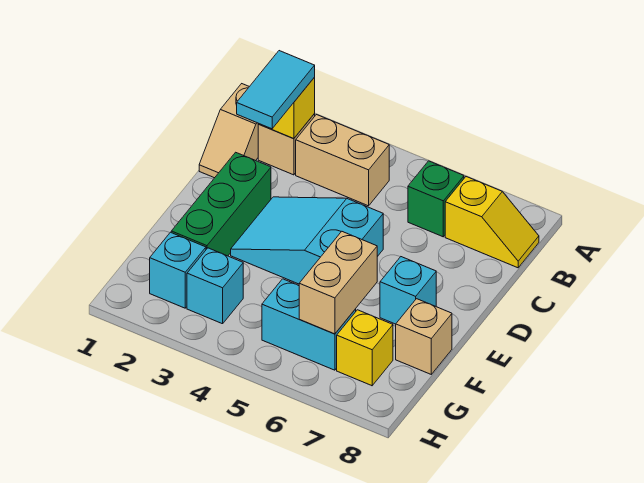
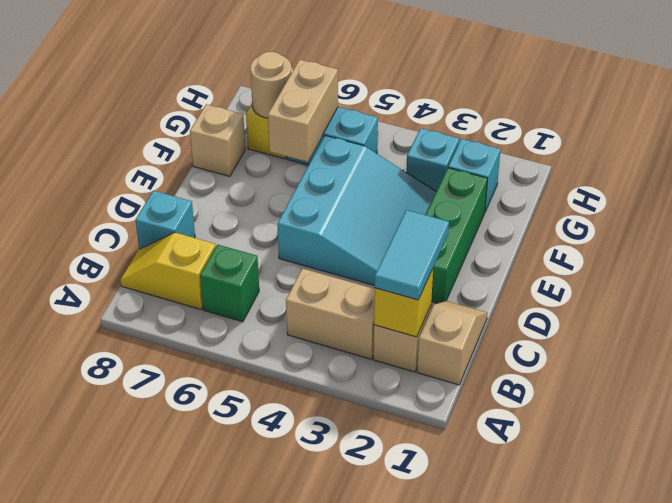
cyan slope D3:E5 level 1 top 5 -> cyan slope D3:F5 level 1 top 5
cyan brick E7 level 1 -> cyan brick C8 level 1
none -> tan round brick G7 level 2

